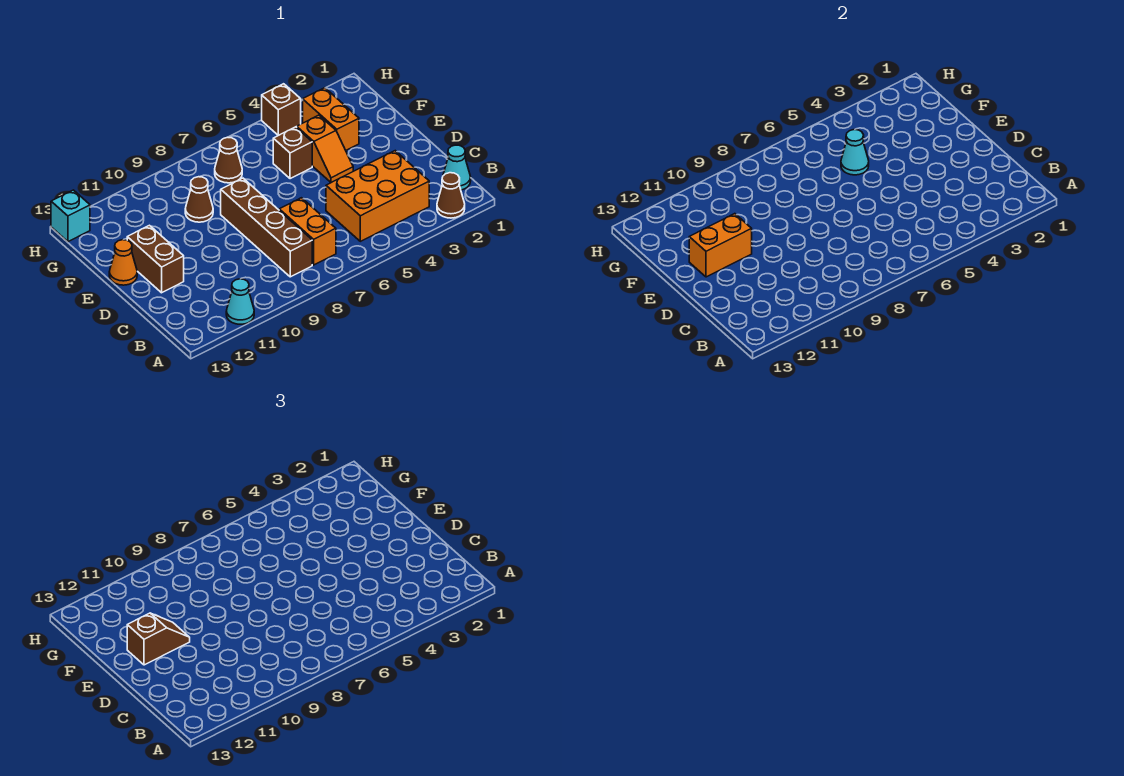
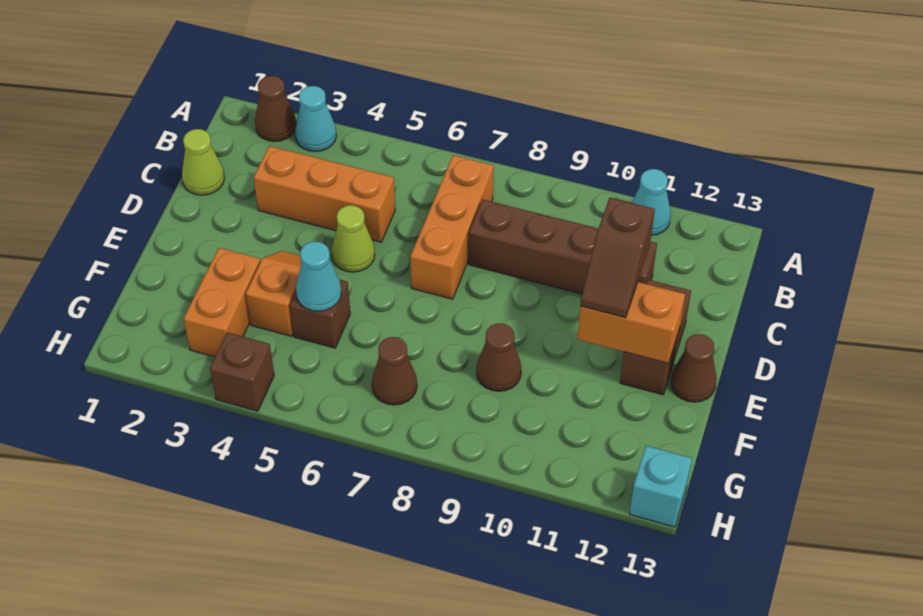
cyan cone B1 level 1 -> cyan cone A3 level 1
orange brick B3:C5 level 1 -> orange brick C3:C5 level 1
orange brick B7:C7 level 1 -> orange brick B7:D7 level 1
brown brick B8:E8 level 1 -> brown brick C8:C11 level 1
none -> lime cone C1 level 1
none -> lime cone D5 level 1
brown slope E11:E12 level 3 top 12 -> brown slope D11:E11 level 3 top D
orange cone E13 level 1 -> brown cone E13 level 1

